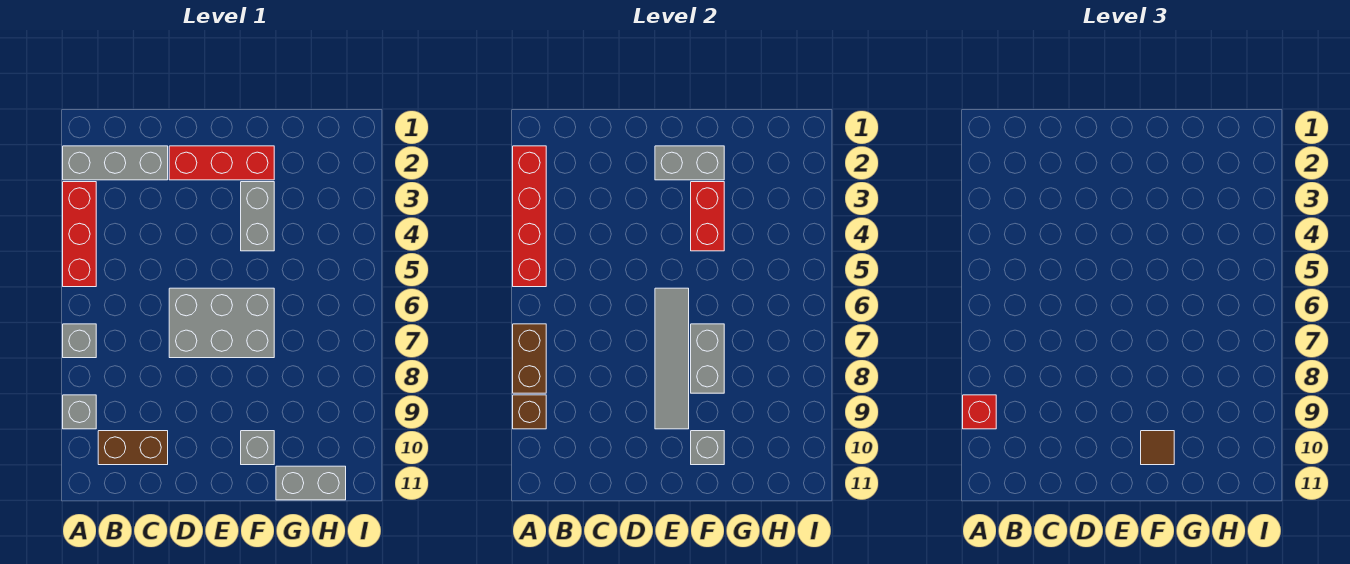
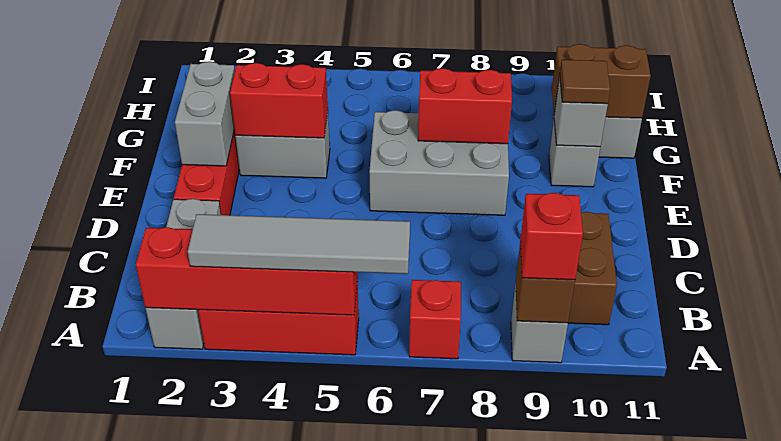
grey brick A7 level 1 -> red brick A7 level 1
brown brick A7:A8 level 2 -> brown brick G10:G11 level 2
grey brick D6:F7 level 1 -> grey brick E6:F8 level 1
grey tile E6:E9 level 2 -> grey tile A3:A6 level 3
grey brick F7:F8 level 2 -> red brick F7:F8 level 2

